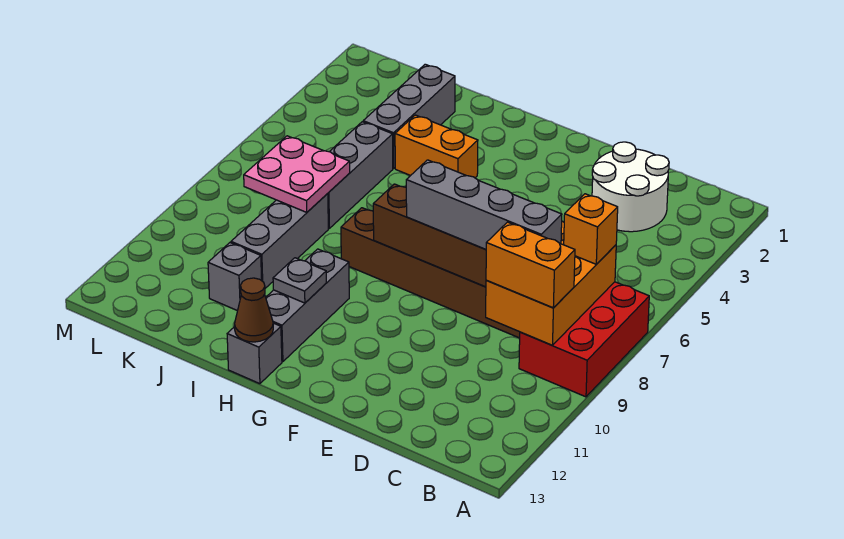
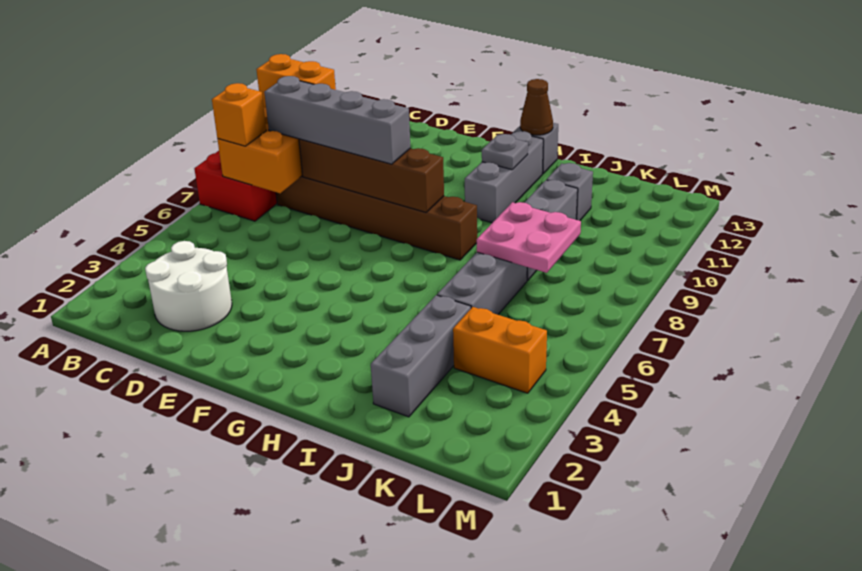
orange brick H4:I4 level 1 -> orange brick K4:L4 level 1

